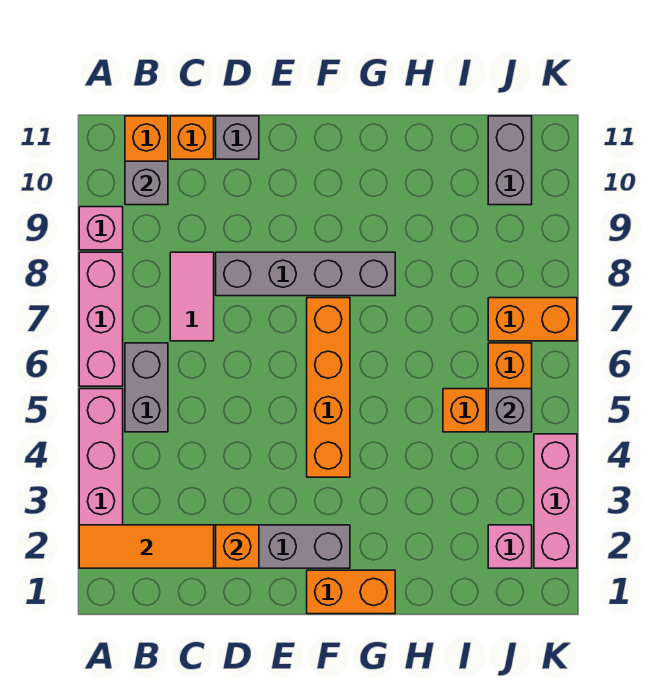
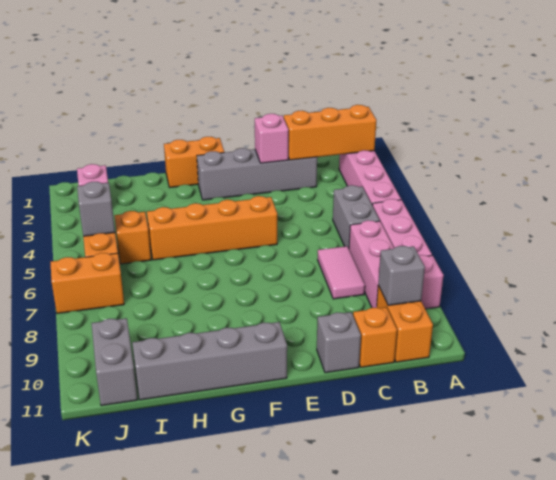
orange tile A2:C2 level 2 -> orange brick A2:C2 level 2
orange brick D2 level 2 -> pink brick D2 level 2
grey brick D8:G8 level 1 -> grey brick F11:I11 level 1
orange brick F4:F7 level 1 -> orange brick E5:H5 level 1
pink brick K2:K4 level 1 -> pink brick B7:B9 level 1

